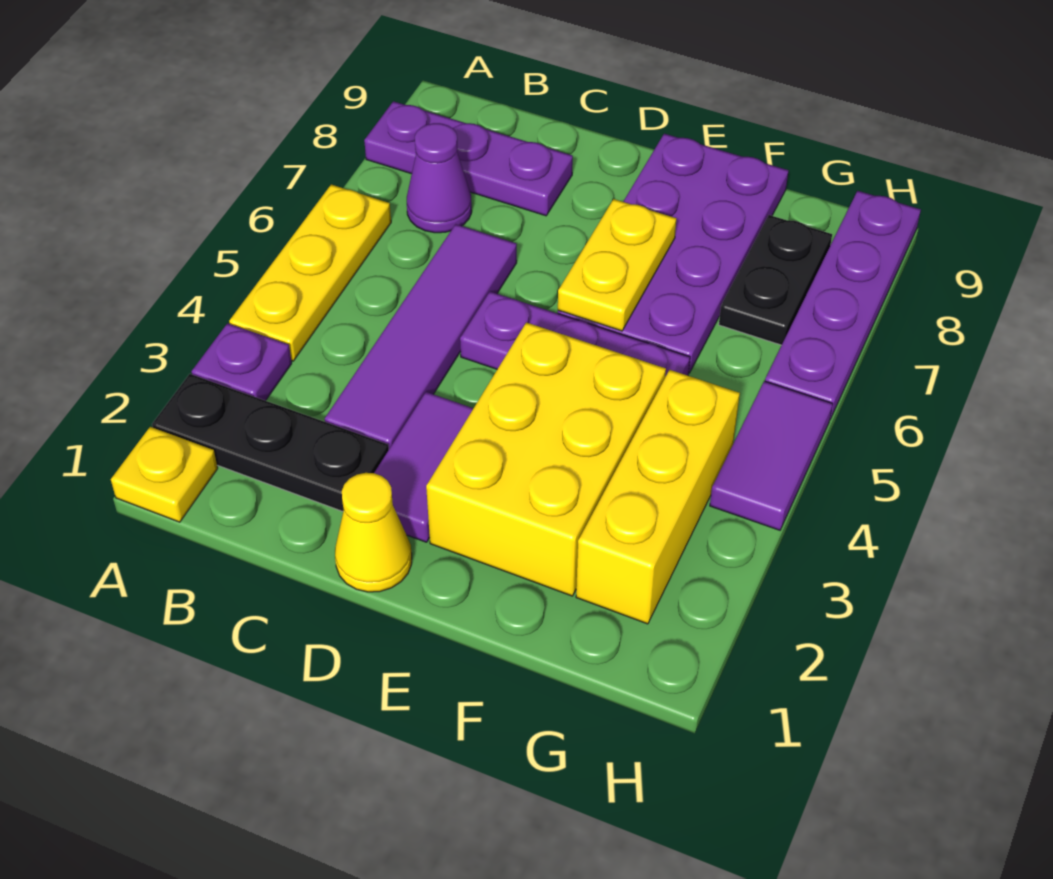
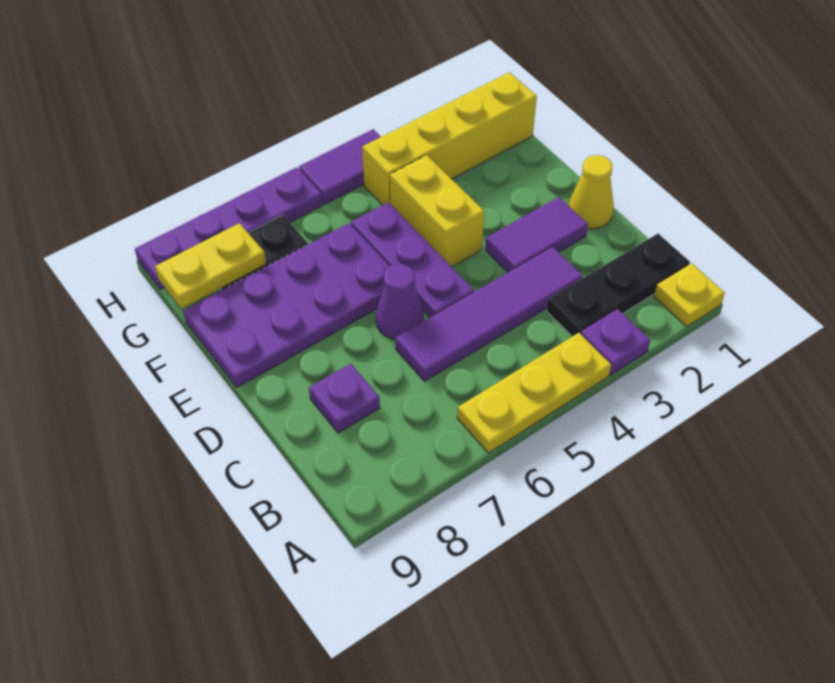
black plate A2:C2 level 1 -> black plate B1:B3 level 1
purple plate A8:C8 level 1 -> purple plate C8 level 1
purple cone B7 level 1 -> purple cone D6 level 1
yellow brick E2:F4 level 1 -> yellow brick E4:F4 level 1
yellow plate E6:E7 level 2 -> yellow plate G8:G9 level 2
yellow brick G2:G4 level 1 -> yellow brick G1:G4 level 1

